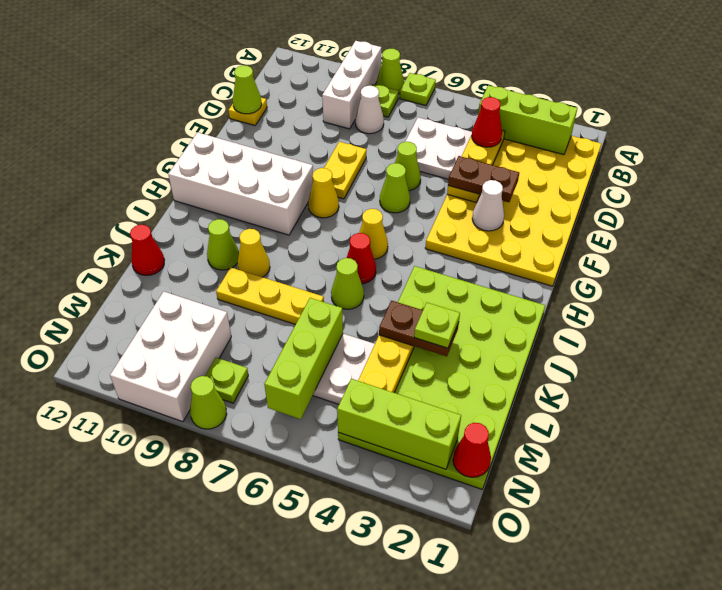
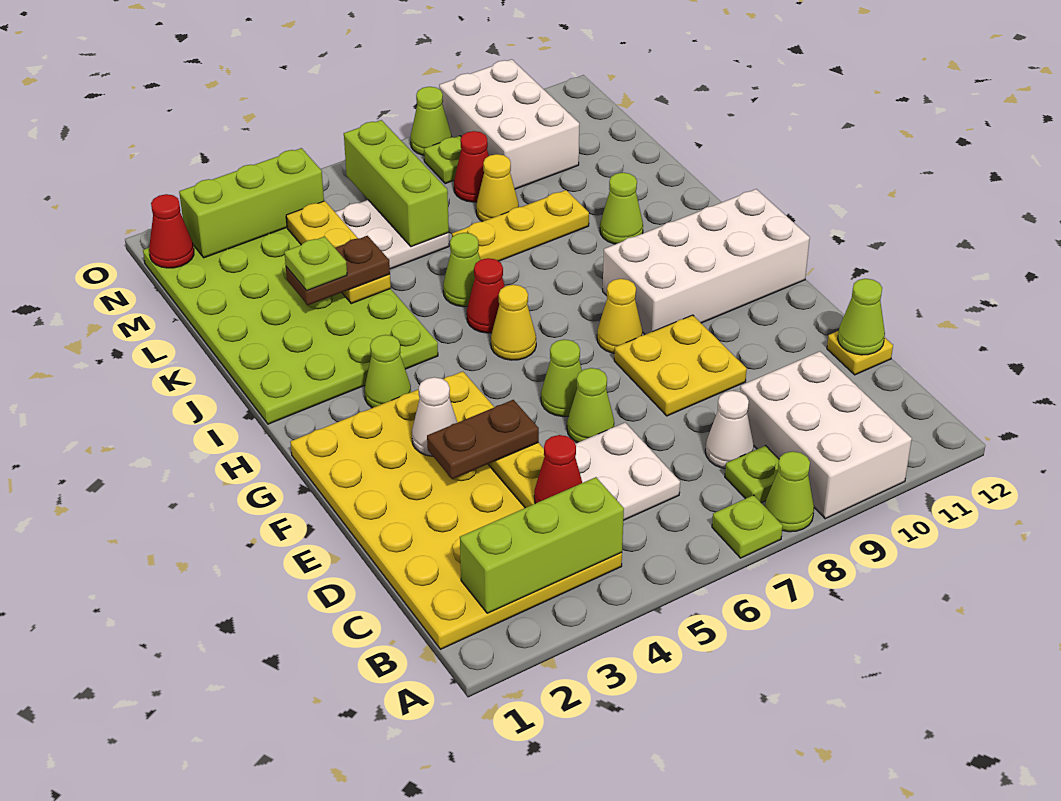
white brick A9:C9 level 1 -> white brick A9:C10 level 1
yellow plate E8:F8 level 1 -> yellow plate E8:F9 level 1
none -> lime cone H3 level 1
yellow cone J9 level 1 -> yellow cone L8 level 1
red cone K12 level 1 -> red cone M8 level 1

